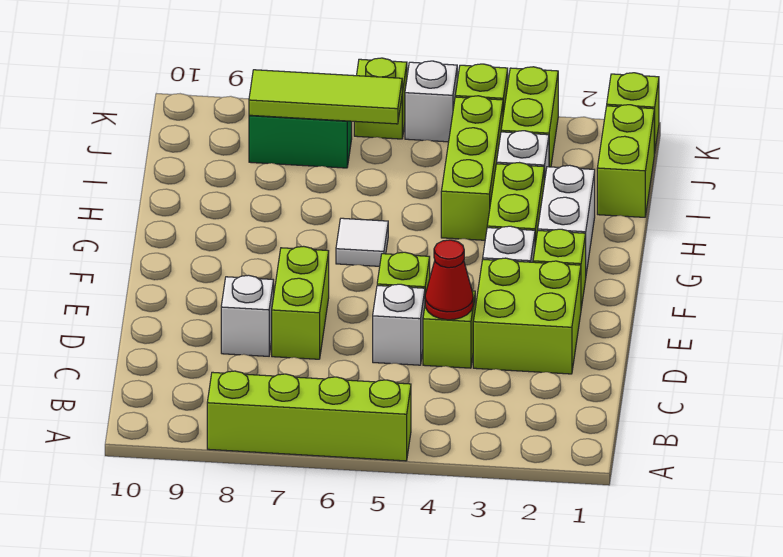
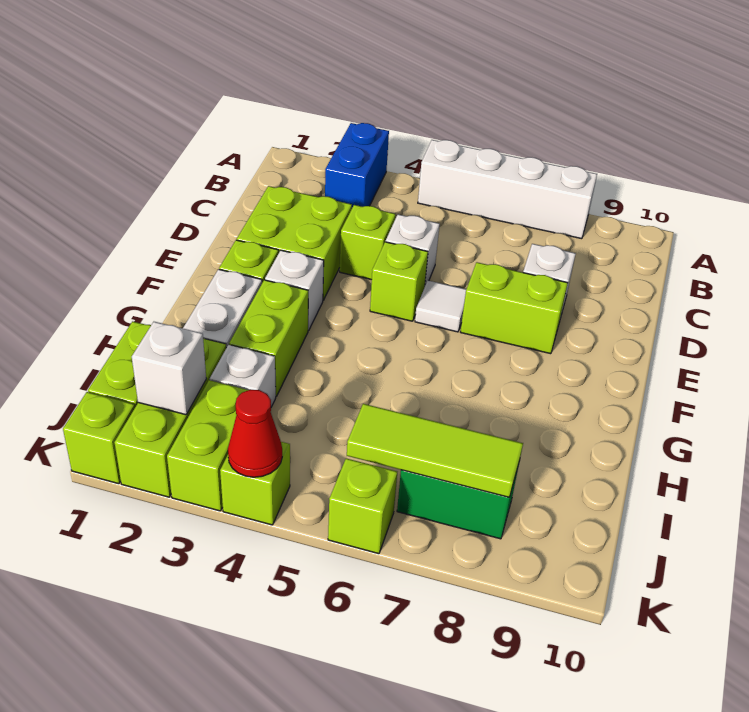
none -> blue brick A3:B3 level 1
lime brick A5:A8 level 1 -> white brick A5:A8 level 1
red cone D4 level 2 -> red cone K4 level 2
lime brick D7:E7 level 1 -> lime brick E7:E8 level 1
white tile G6 level 1 -> white tile E6 level 1
lime brick H4:J4 level 1 -> lime brick I2:K2 level 1
white brick K5 level 1 -> white brick J2 level 2

